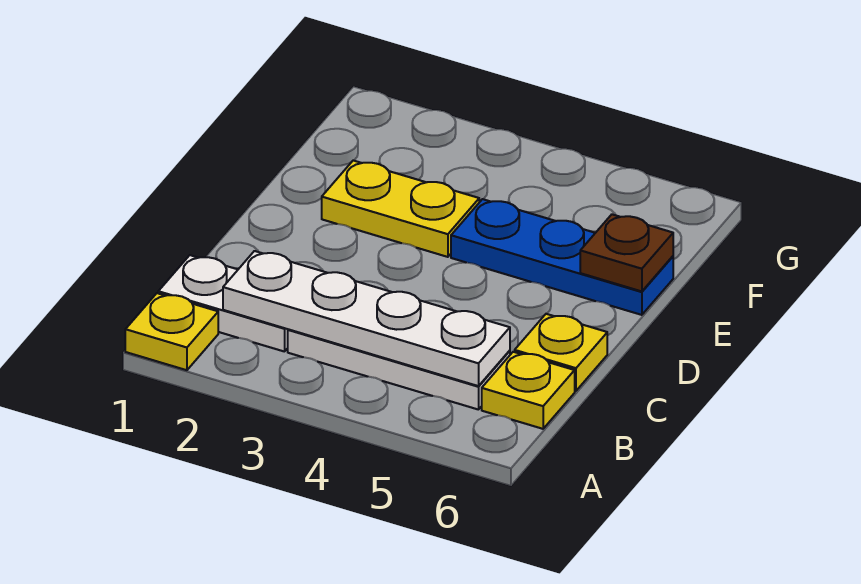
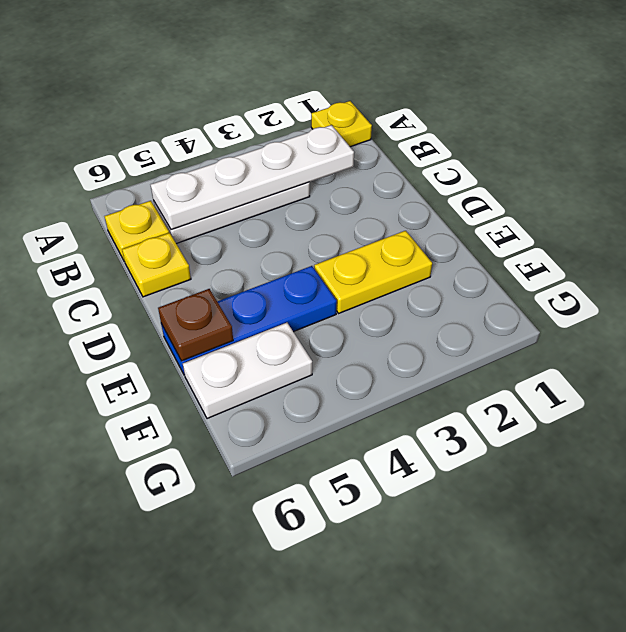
white plate B1:B2 level 1 -> white plate F5:F6 level 1

